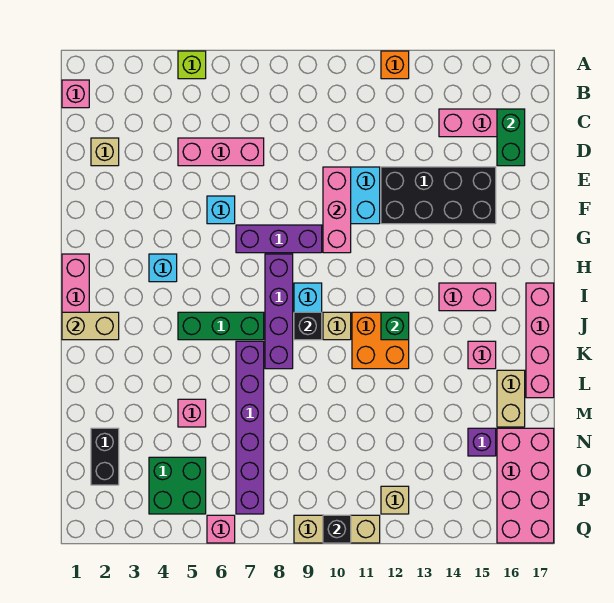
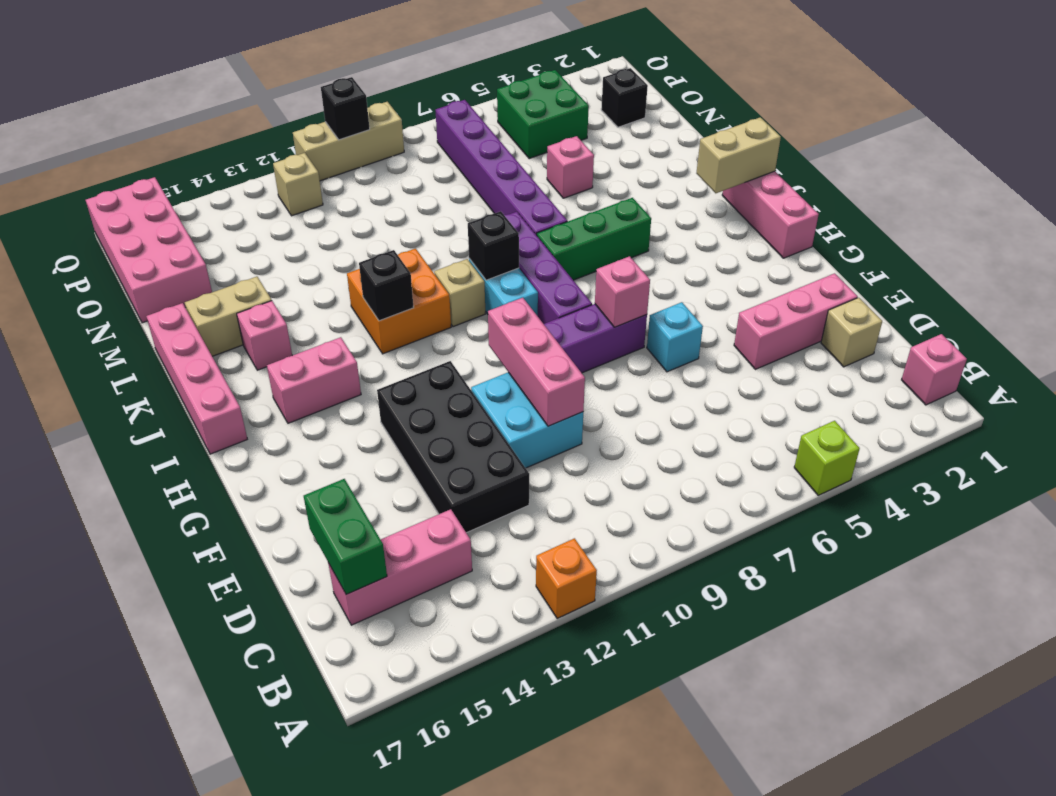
pink brick D5:D7 level 1 -> pink brick E2:E4 level 1
black brick E12:F15 level 1 -> black brick D12:G13 level 1
cyan brick H4 level 1 -> none
green brick J12 level 2 -> black brick J12 level 2
tan brick L16:M16 level 1 -> tan brick L15:L16 level 1
black brick N2:O2 level 1 -> black brick O2 level 1
purple brick N15 level 1 -> none
pink brick Q6 level 1 -> pink brick G7 level 2

